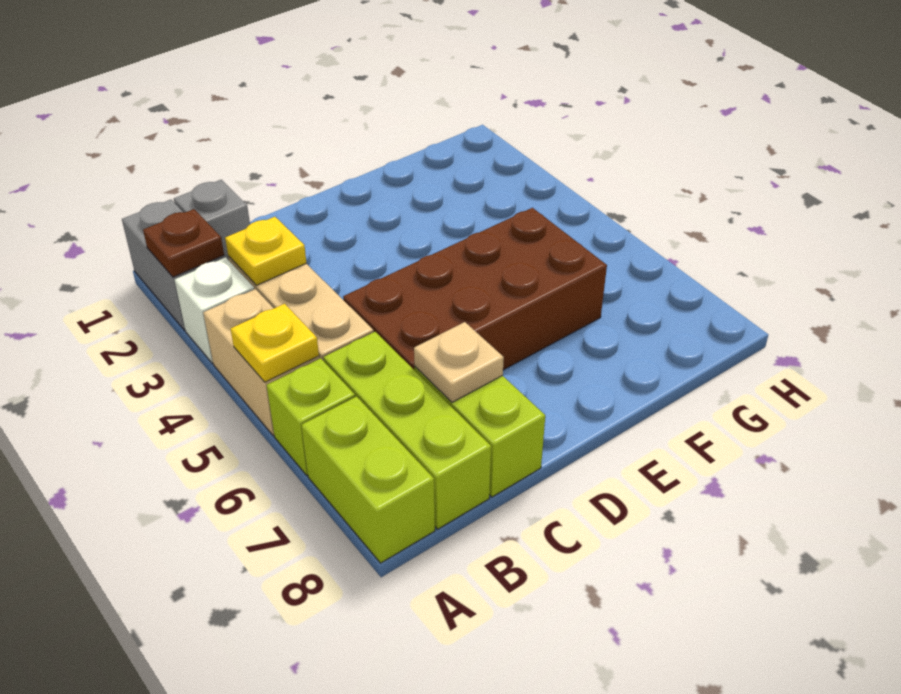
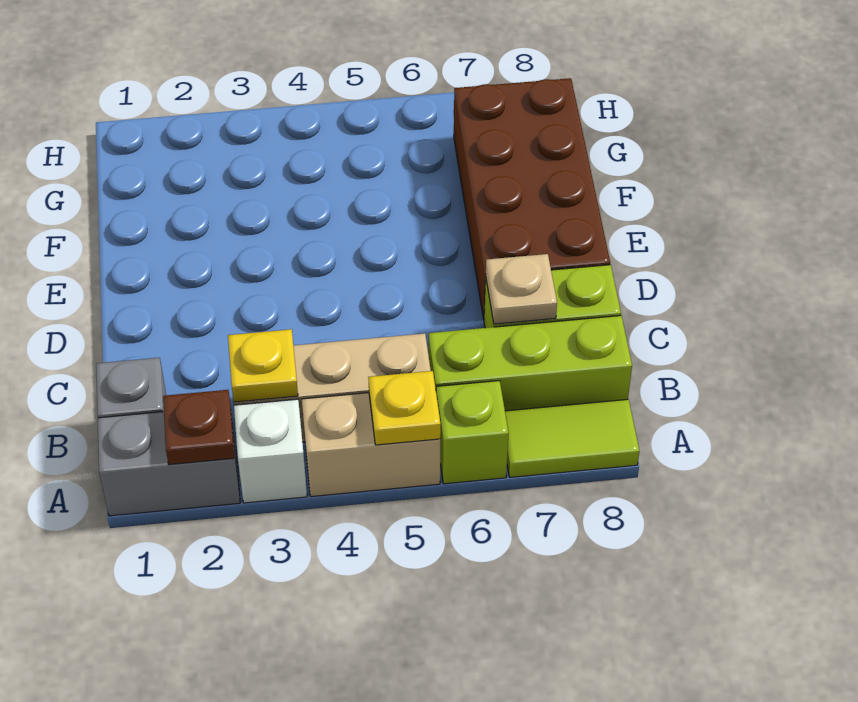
lime brick A7:A8 level 1 -> lime tile A7:A8 level 1
brown brick C5:F6 level 1 -> brown brick D7:G8 level 1

